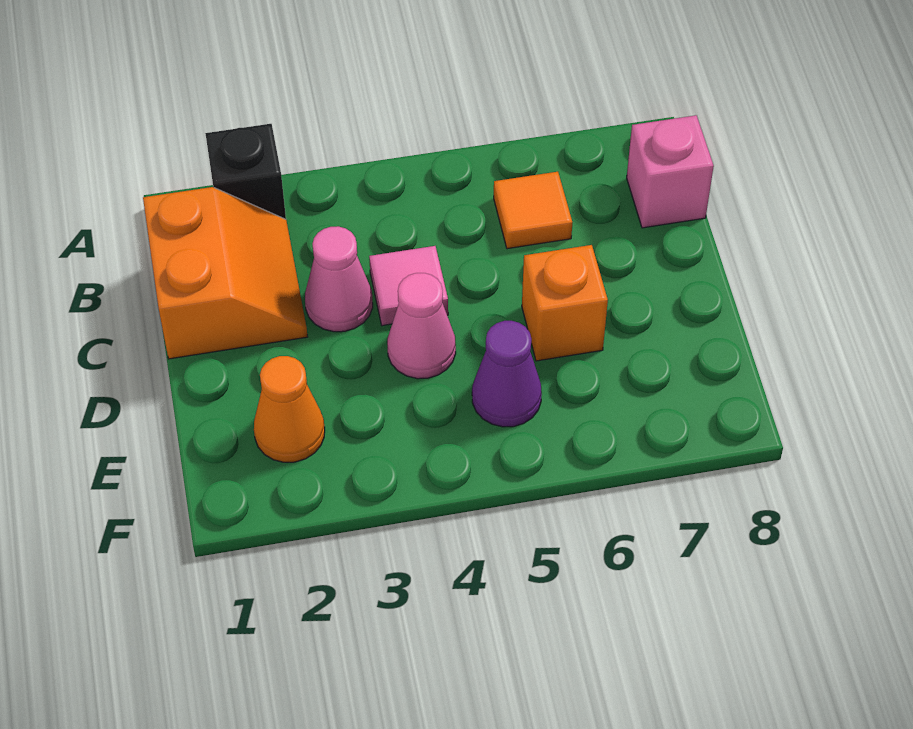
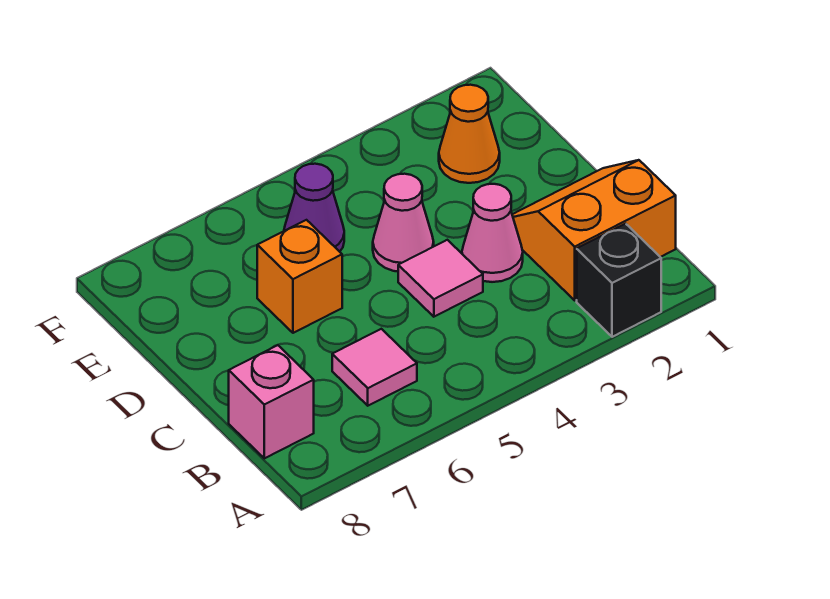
orange slope B1:C2 level 1 top 1 -> orange slope B1:C2 level 1 top B
orange tile B6 level 1 -> pink tile B6 level 1

